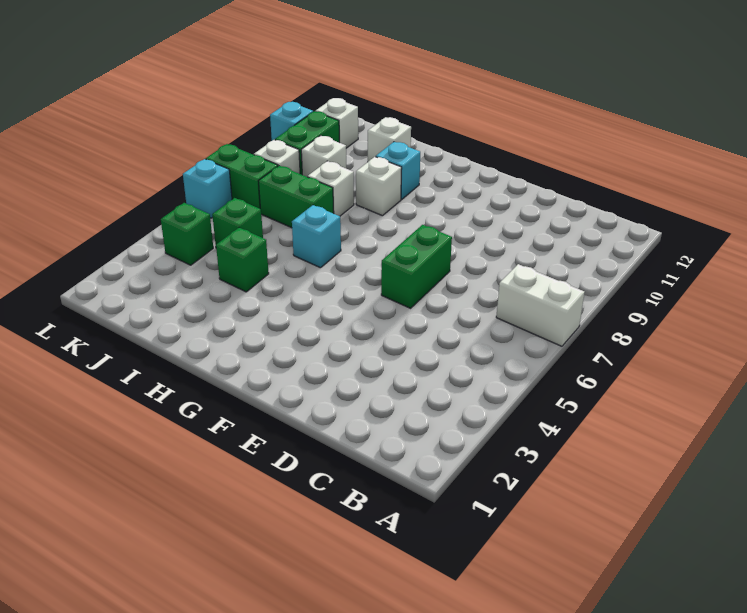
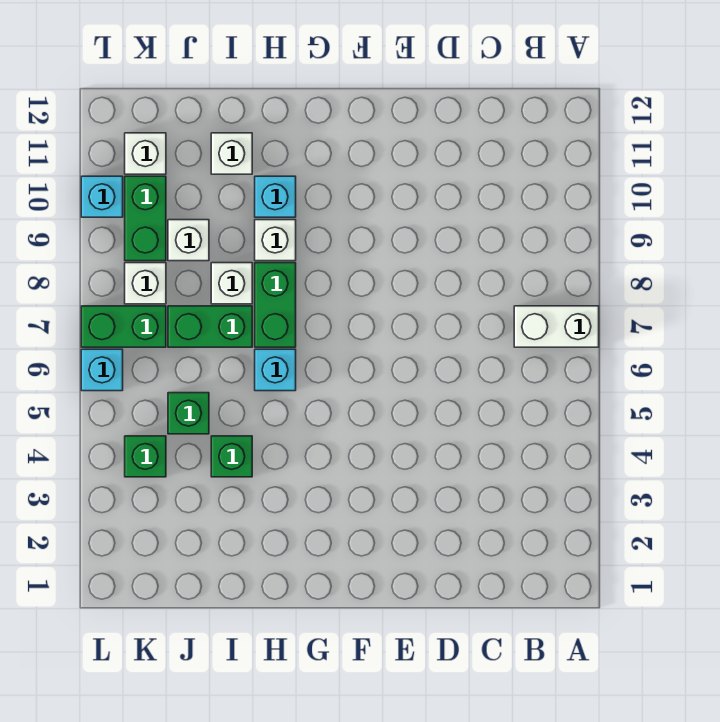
green brick E6:E7 level 1 -> green brick H7:H8 level 1

